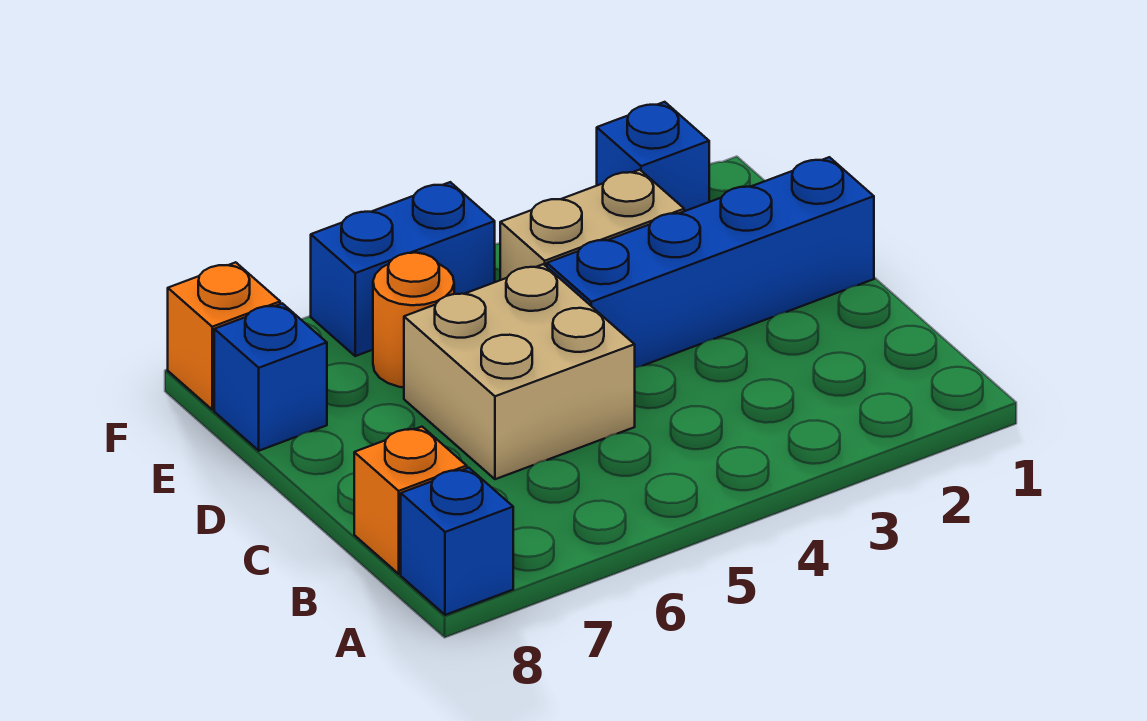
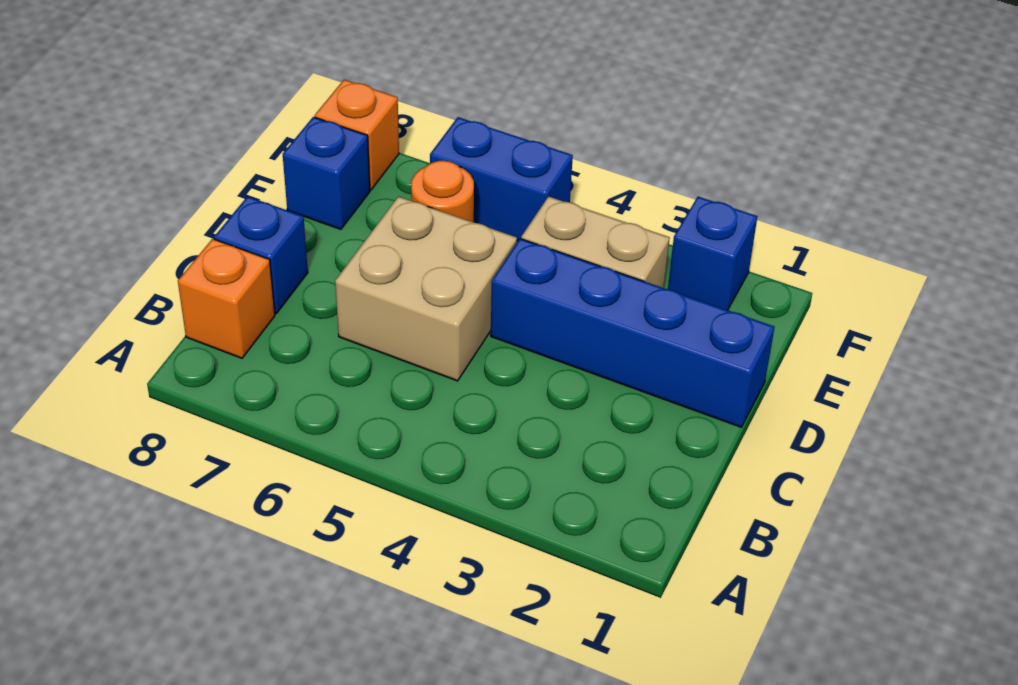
blue brick A8 level 1 -> blue brick C8 level 1

